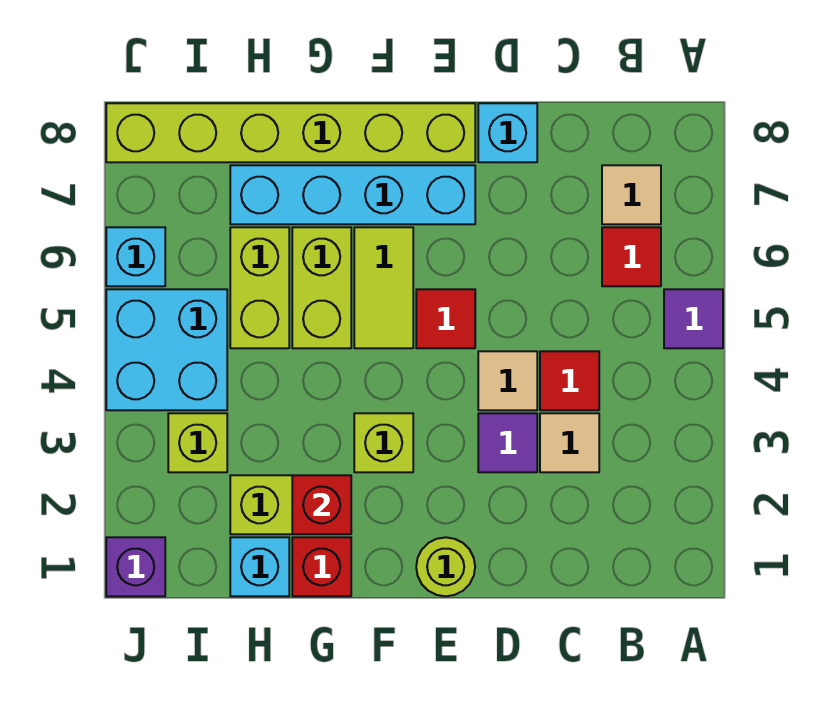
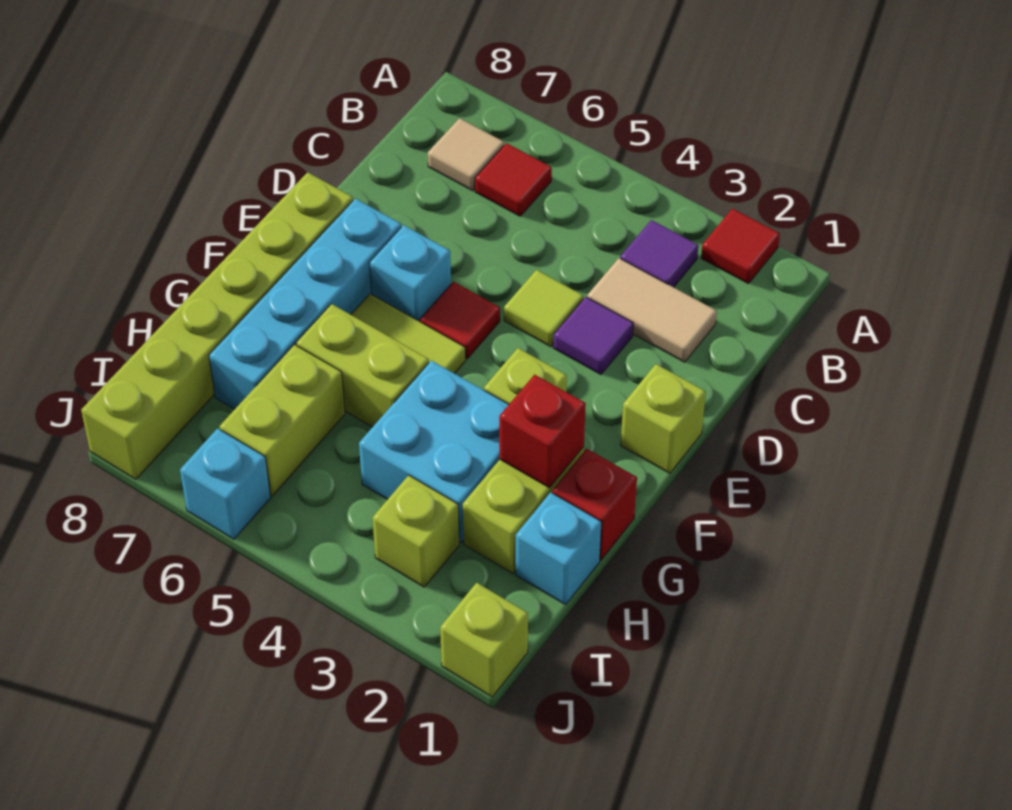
purple tile A5 level 1 -> purple tile B3 level 1
tan tile C3 level 1 -> tan tile C2:C3 level 1
red tile C4 level 1 -> red tile A2 level 1
tan tile D4 level 1 -> lime tile D4 level 1
cyan brick D8 level 1 -> cyan brick E6 level 1
lime round brick E1 level 1 -> lime brick E1 level 1
lime brick H5:H6 level 1 -> lime brick H6:I6 level 1
cyan brick I4:J5 level 1 -> cyan brick G3:H4 level 1
purple brick J1 level 1 -> lime brick J1 level 1

